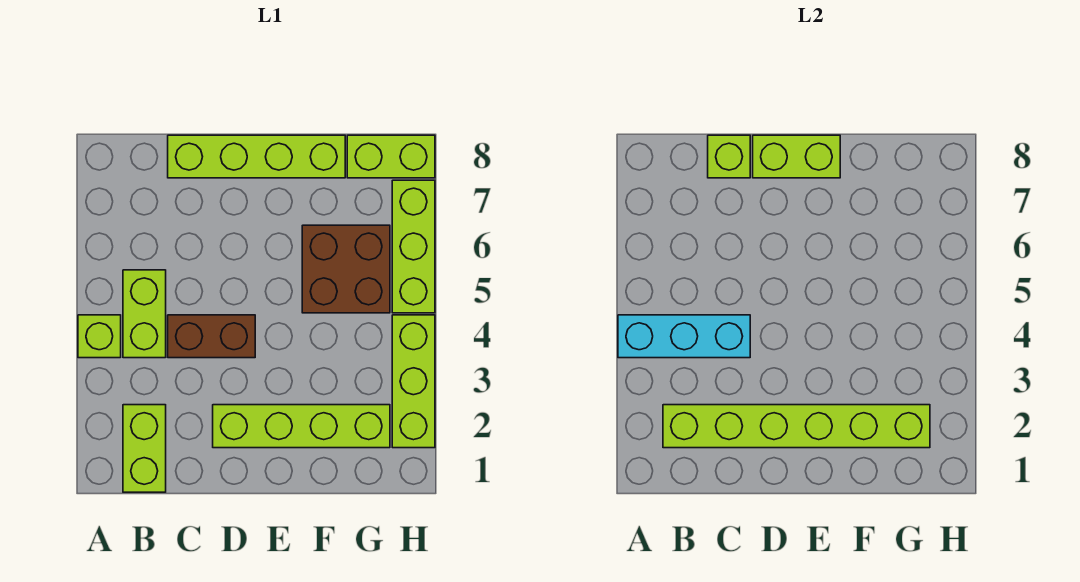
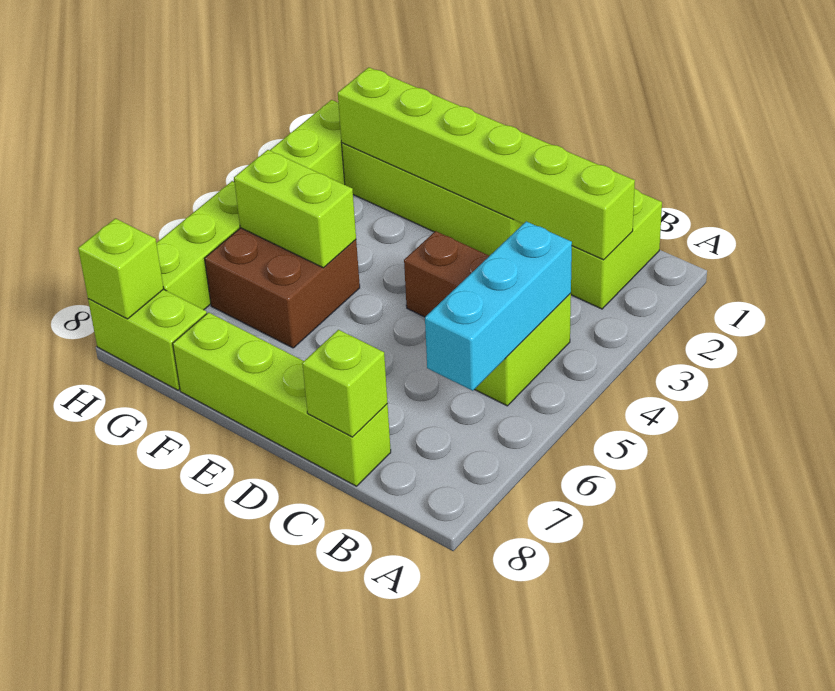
lime brick A4 level 1 -> lime brick H8 level 2
cyan brick A4:C4 level 2 -> cyan brick B4:B6 level 2
lime brick D8:E8 level 2 -> lime brick F5:G5 level 2

